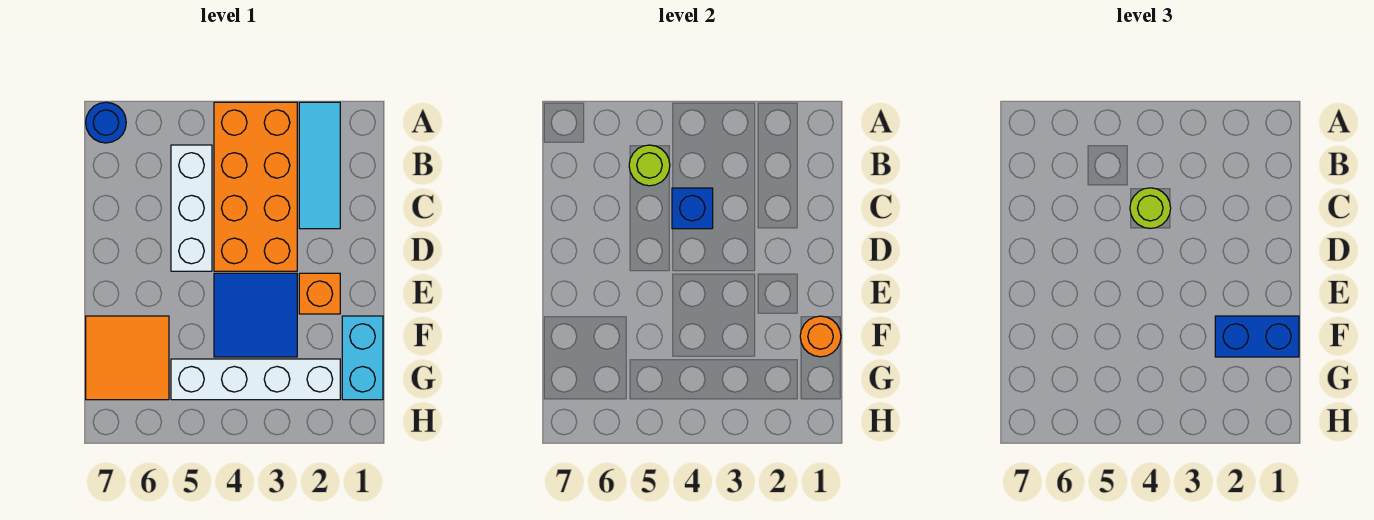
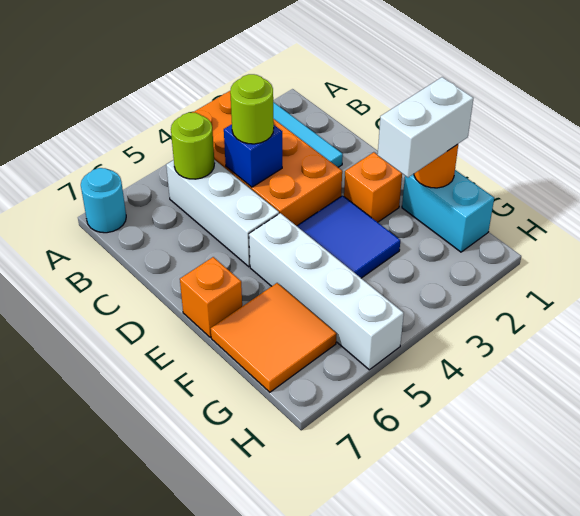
blue round brick A7 level 1 -> cyan round brick A7 level 1
none -> orange brick E7 level 1
blue brick F1:F2 level 3 -> white brick F1:F2 level 3
white brick G2:G5 level 1 -> white brick E5:H5 level 1

